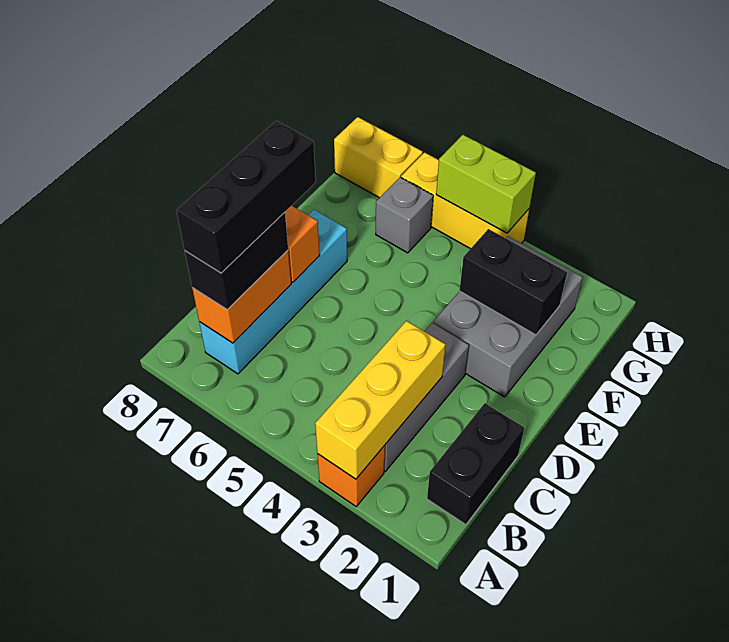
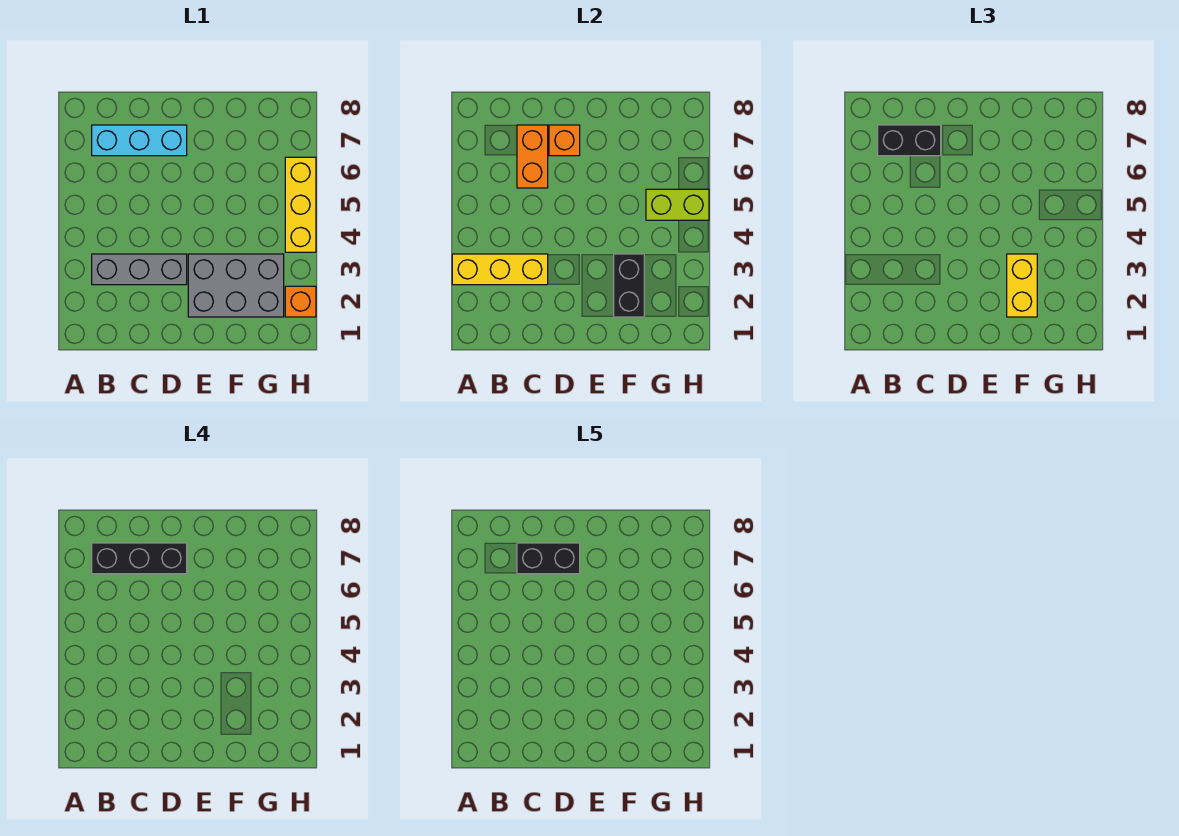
orange brick A3 level 1 -> orange brick H2 level 1
black brick B1:C1 level 1 -> black brick C7:D7 level 5
cyan brick B7:E7 level 1 -> cyan brick B7:D7 level 1
orange brick B7:C7 level 2 -> orange brick C6:C7 level 2
grey brick G6 level 1 -> none
lime brick H4:H5 level 2 -> lime brick G5:H5 level 2
yellow brick H7:H8 level 1 -> yellow brick F2:F3 level 3

